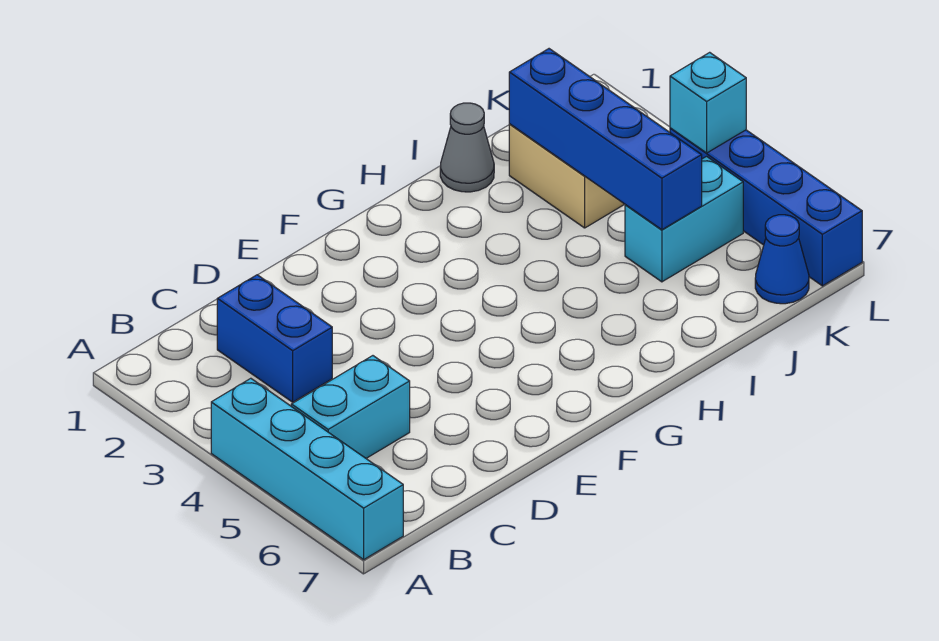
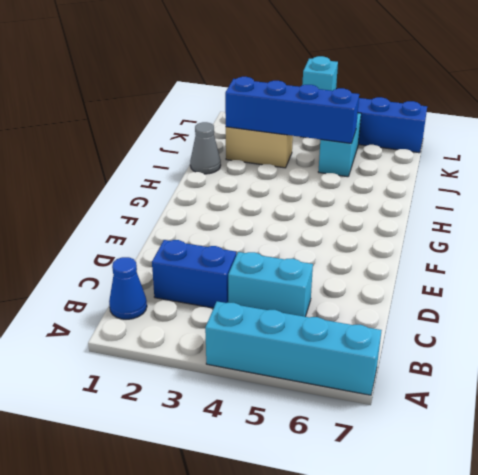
cyan brick B5:C5 level 1 -> cyan brick C4:C5 level 1
blue cone K7 level 1 -> blue cone B1 level 1

